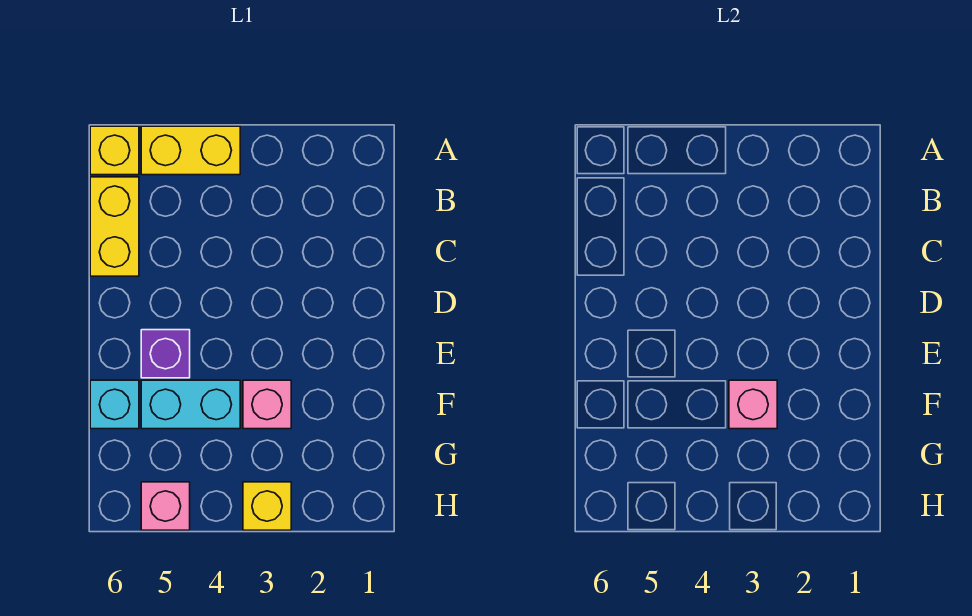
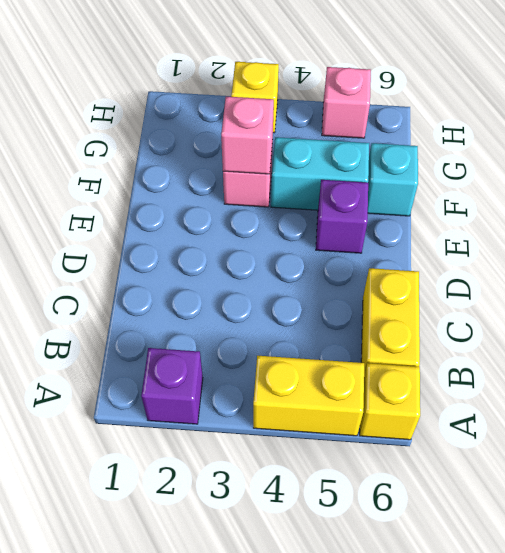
none -> purple brick A2 level 1

